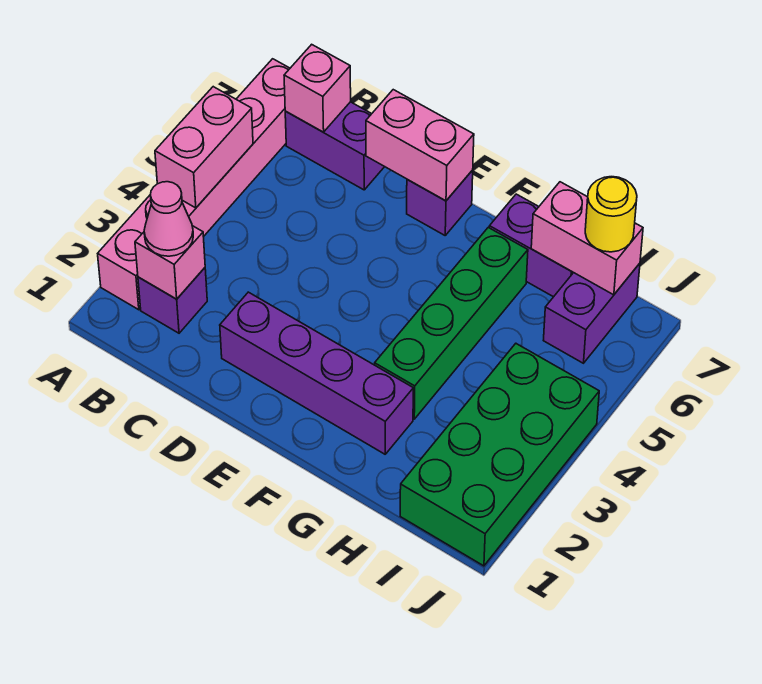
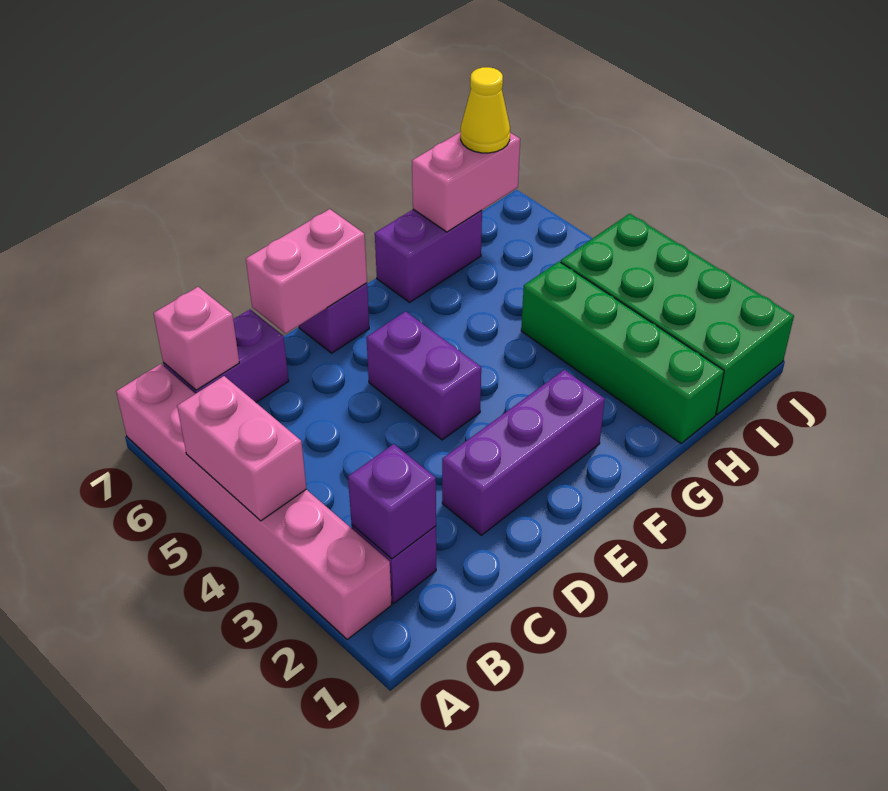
pink brick B2 level 2 -> purple brick B2 level 2
pink cone B2 level 3 -> none
purple brick D2:G2 level 1 -> purple brick D2:F2 level 1
green brick G3:G6 level 1 -> green brick H1:H4 level 1
purple brick I6:I7 level 1 -> purple brick E4:E5 level 1
yellow round brick I7 level 3 -> yellow cone I7 level 3

